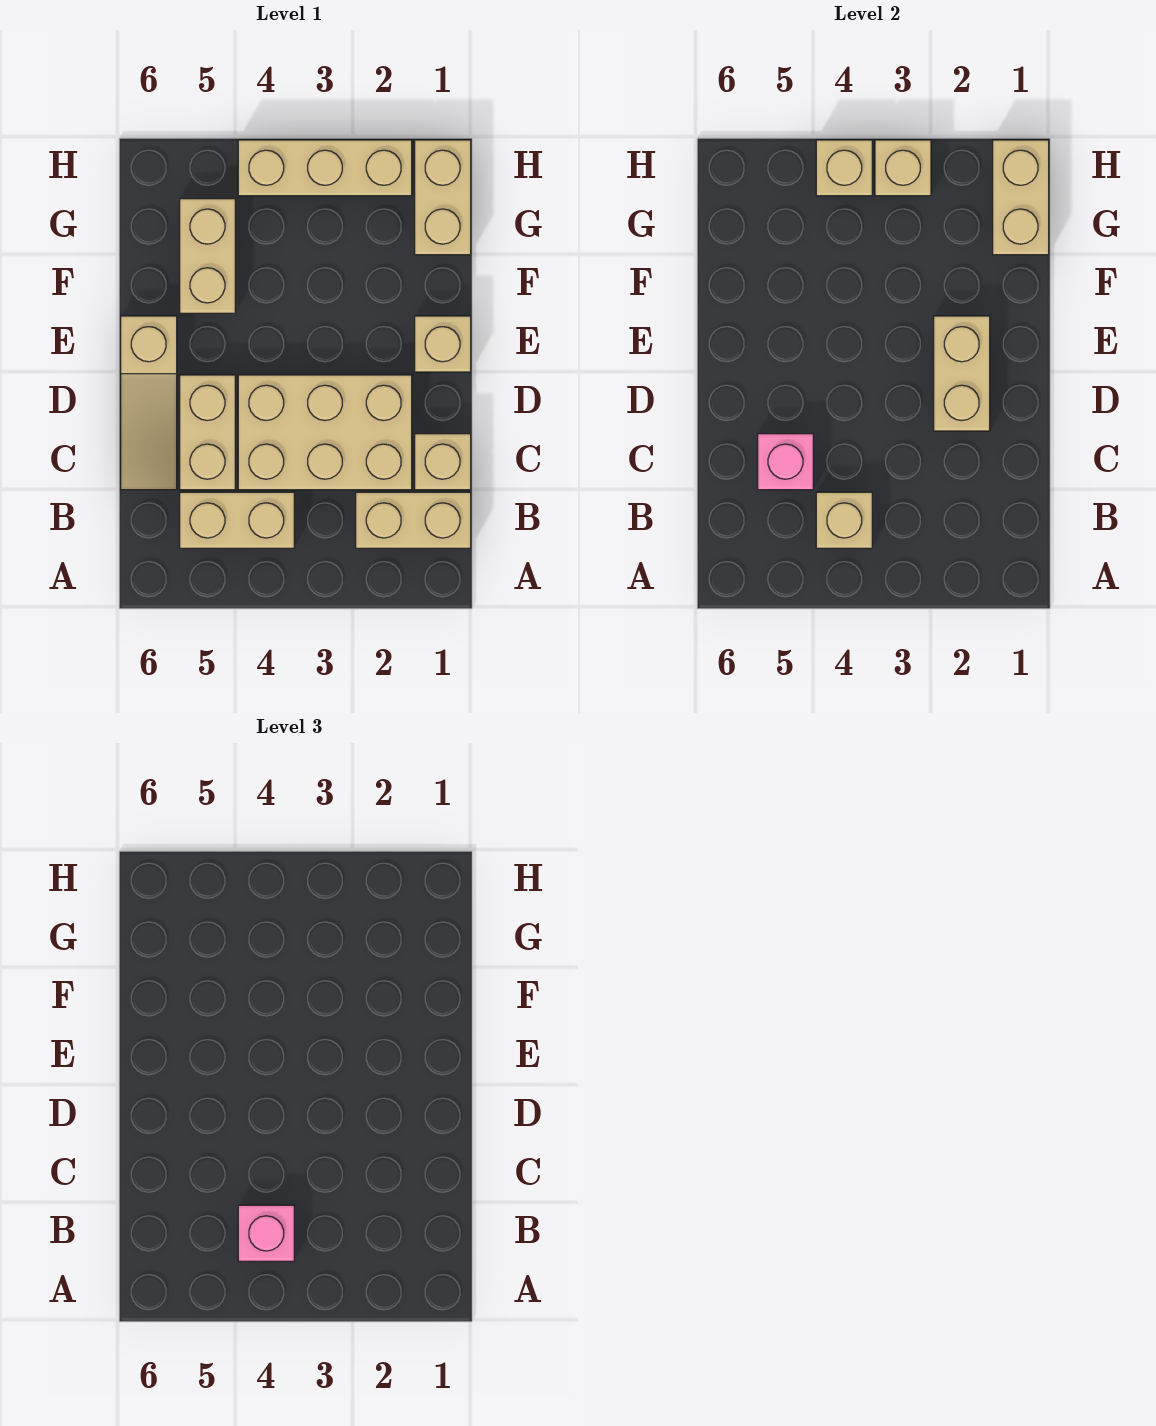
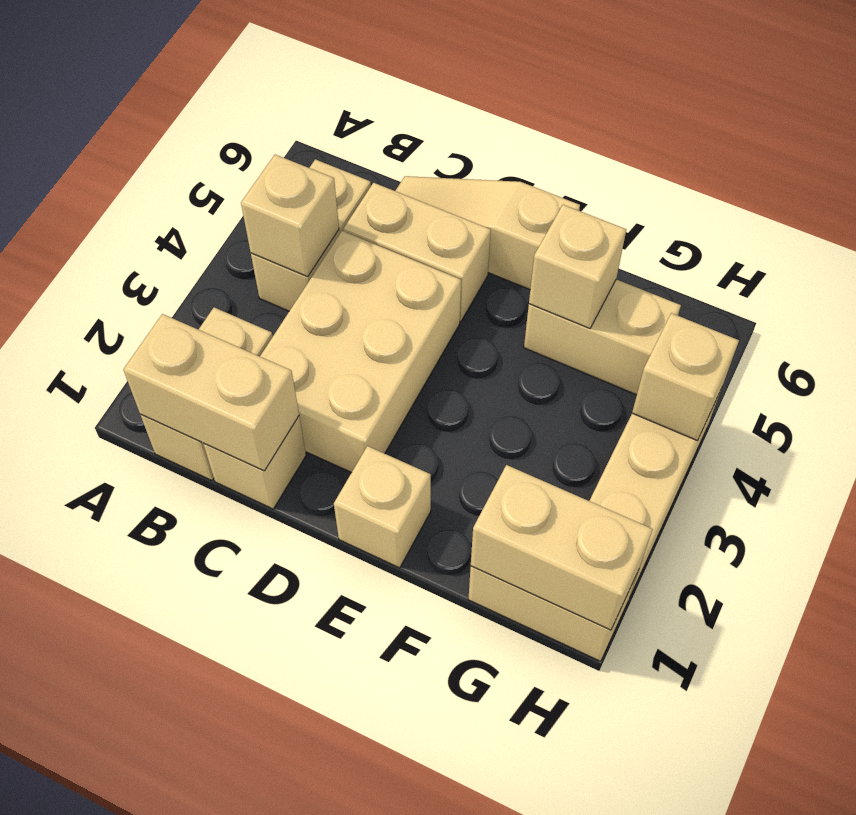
pink brick B4 level 3 -> none
pink brick C5 level 2 -> none
tan brick D2:E2 level 2 -> tan brick B1:C1 level 2
tan brick H3 level 2 -> tan brick F5 level 2

